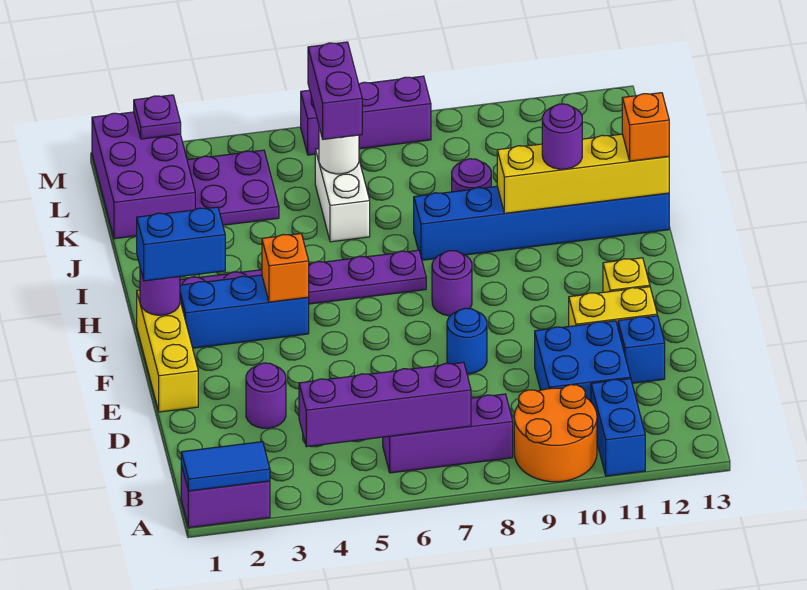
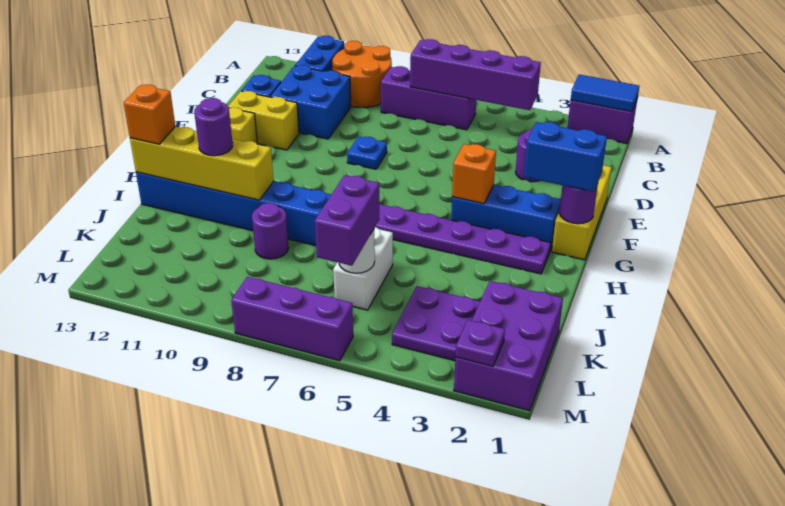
blue round brick E8 level 1 -> blue plate E8 level 1
purple round brick G8 level 1 -> none

